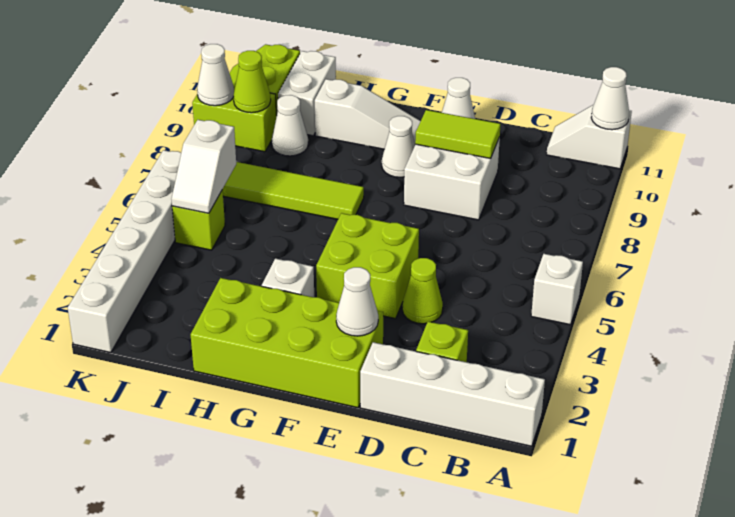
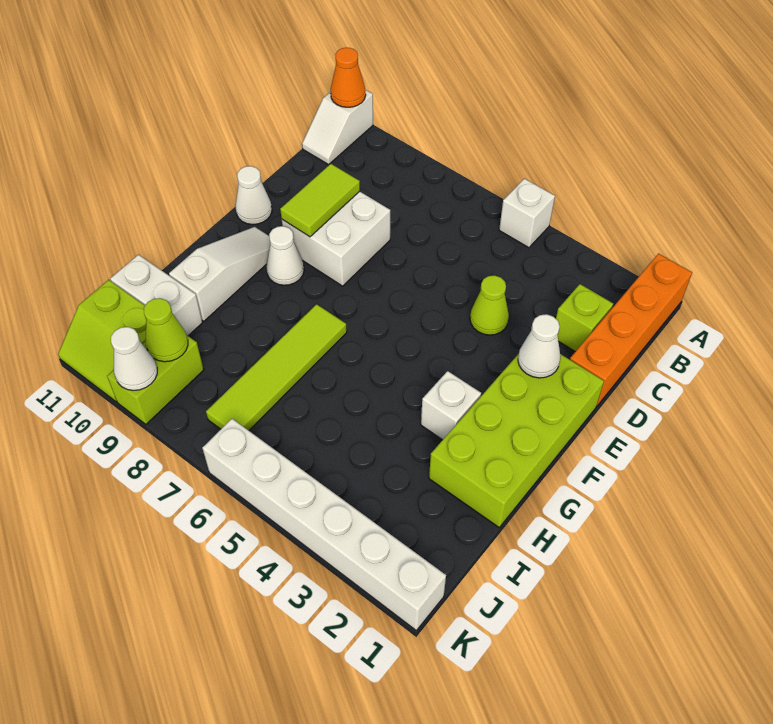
white brick A1:D1 level 1 -> orange brick A1:D1 level 1
white cone A11 level 2 -> orange cone A11 level 2
lime brick E4:F5 level 1 -> none
white cone I9 level 1 -> none
lime brick J5 level 1 -> none
white slope J5:J6 level 2 top 6 -> none

